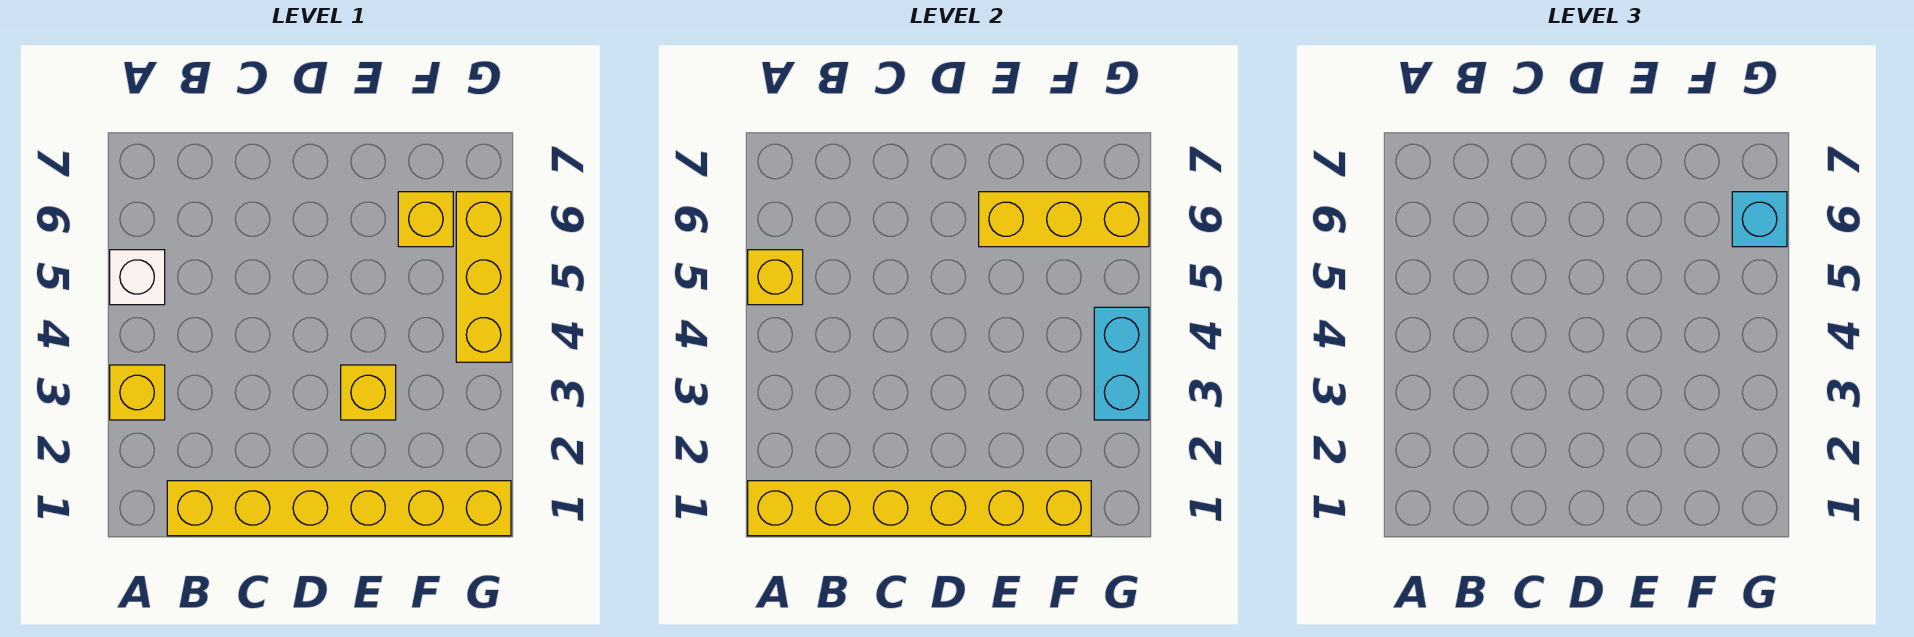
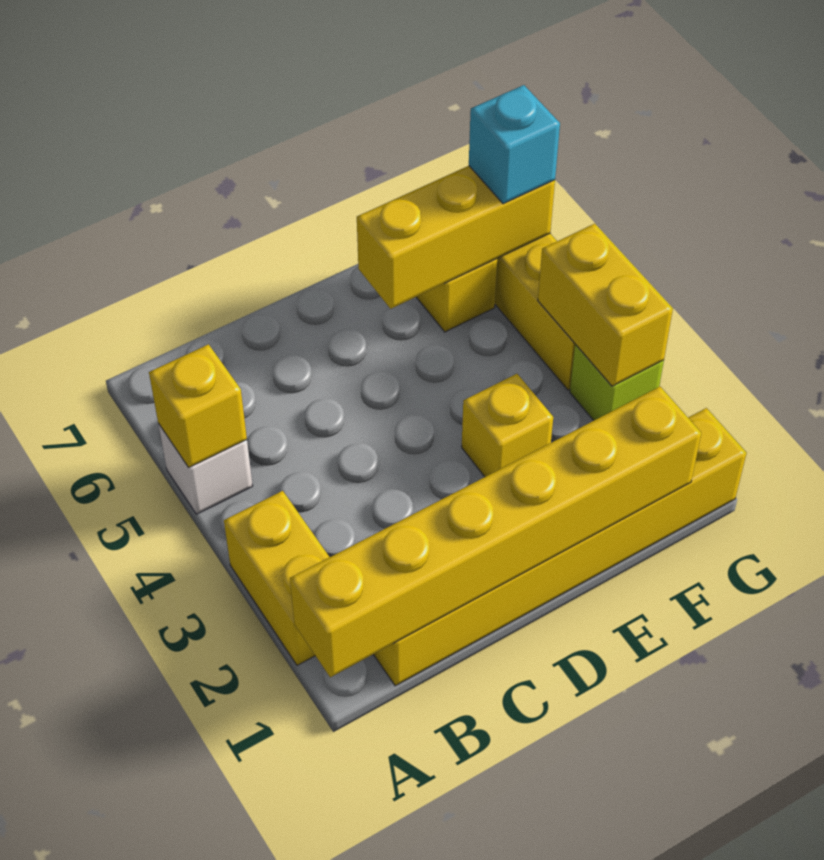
yellow brick A3 level 1 -> yellow brick A2:A3 level 1
none -> lime brick G3 level 1
cyan brick G3:G4 level 2 -> yellow brick G3:G4 level 2

